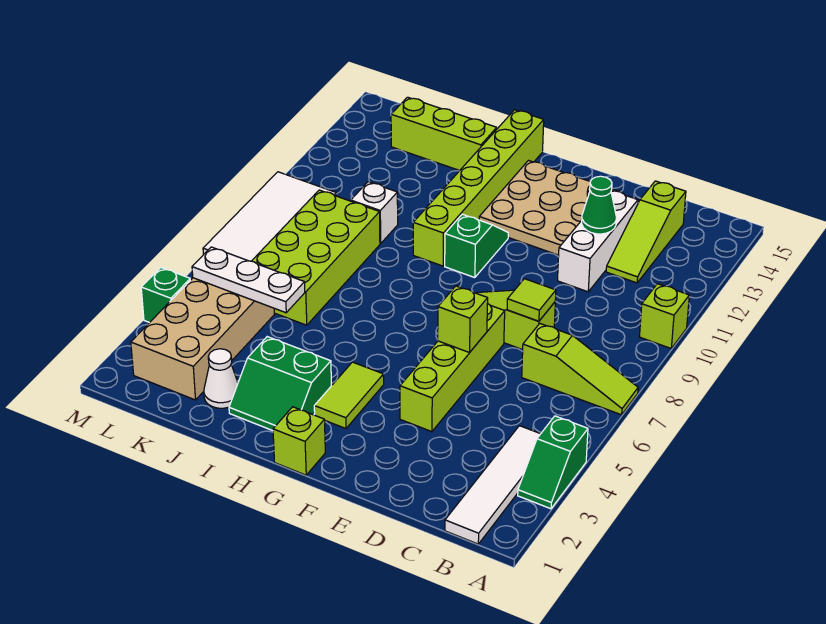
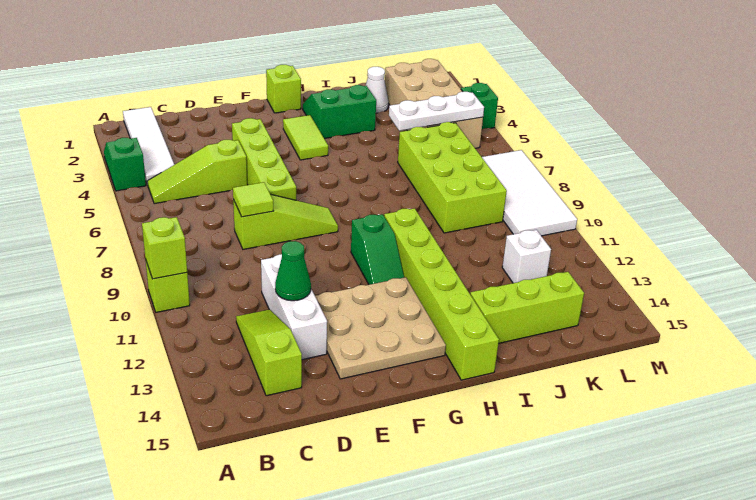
lime slope A7:C7 level 1 top C -> lime slope B5:D5 level 1 top D
lime brick E6 level 2 -> lime brick A10 level 2
white brick J10 level 1 -> white brick K12 level 1

